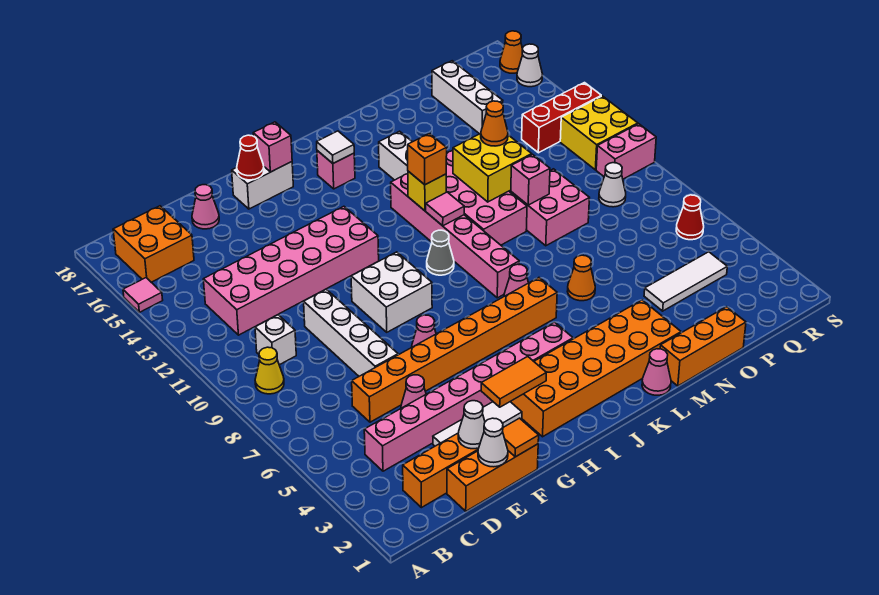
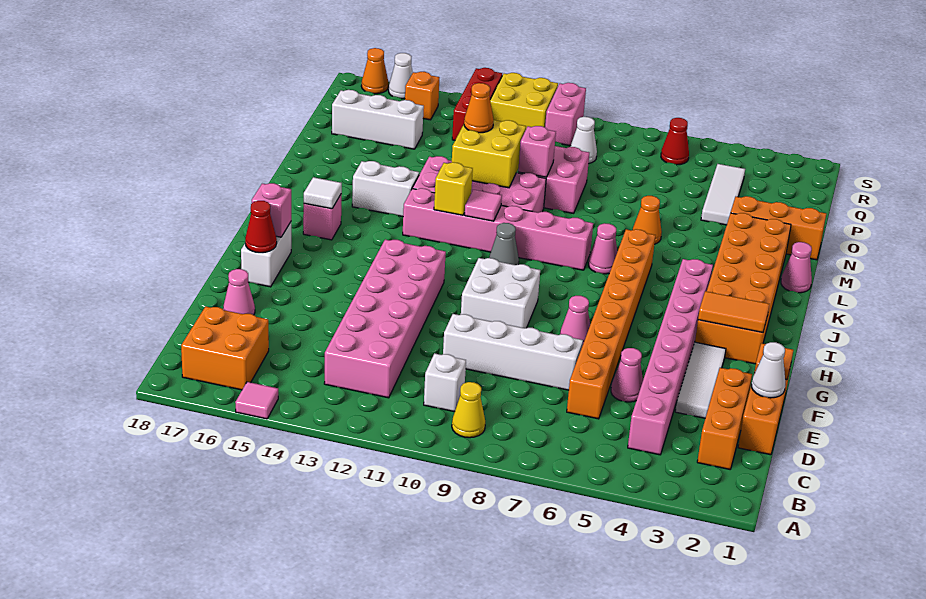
white cone E2 level 2 -> none
orange tile G3:H3 level 2 -> orange tile H2:H3 level 2
orange brick K12 level 3 -> orange brick R15 level 1
orange brick M1:O1 level 1 -> orange brick N1:N3 level 1

